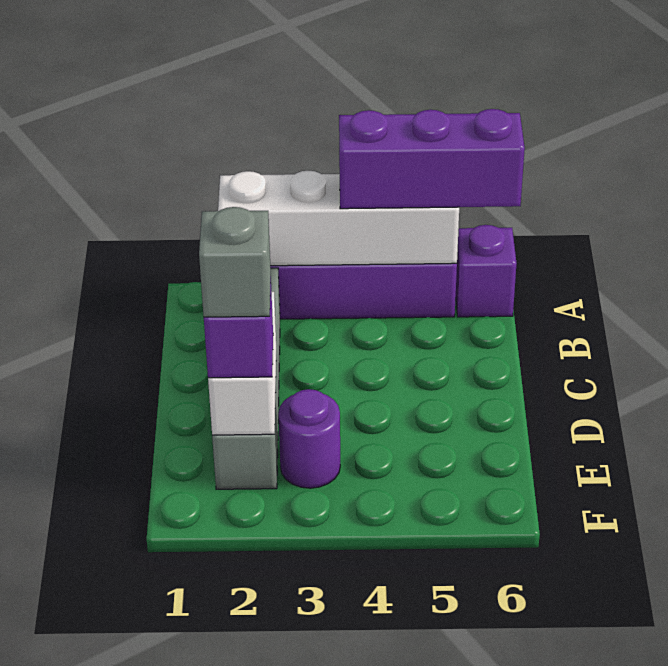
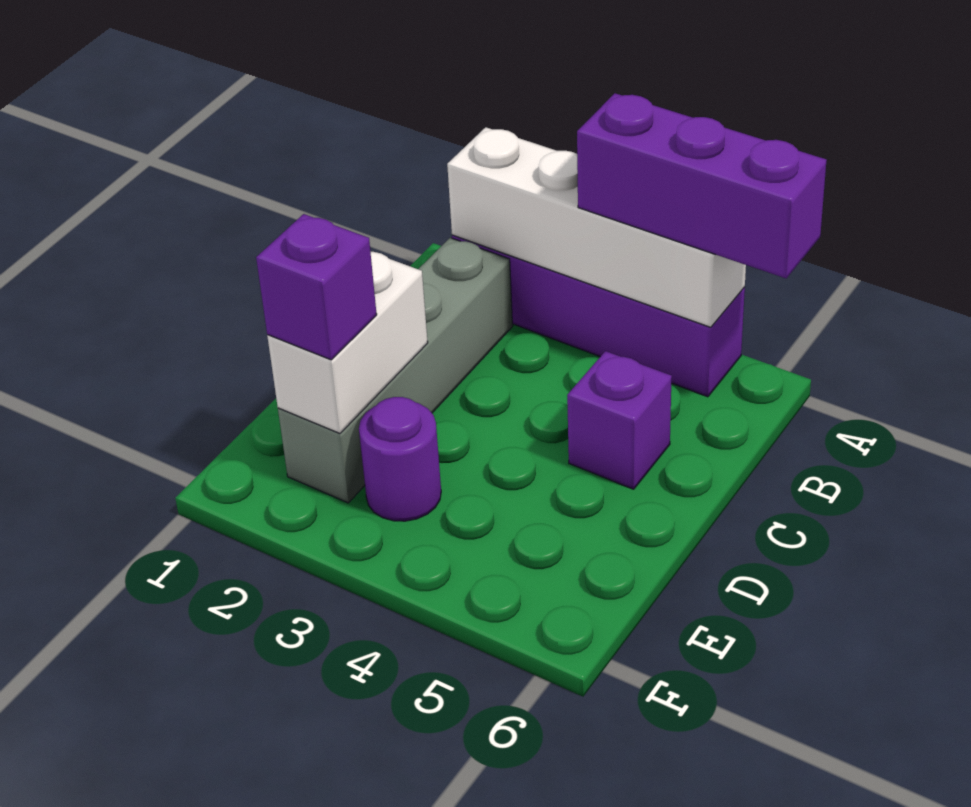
purple brick A6 level 1 -> purple brick C5 level 1
grey brick E2 level 4 -> none

